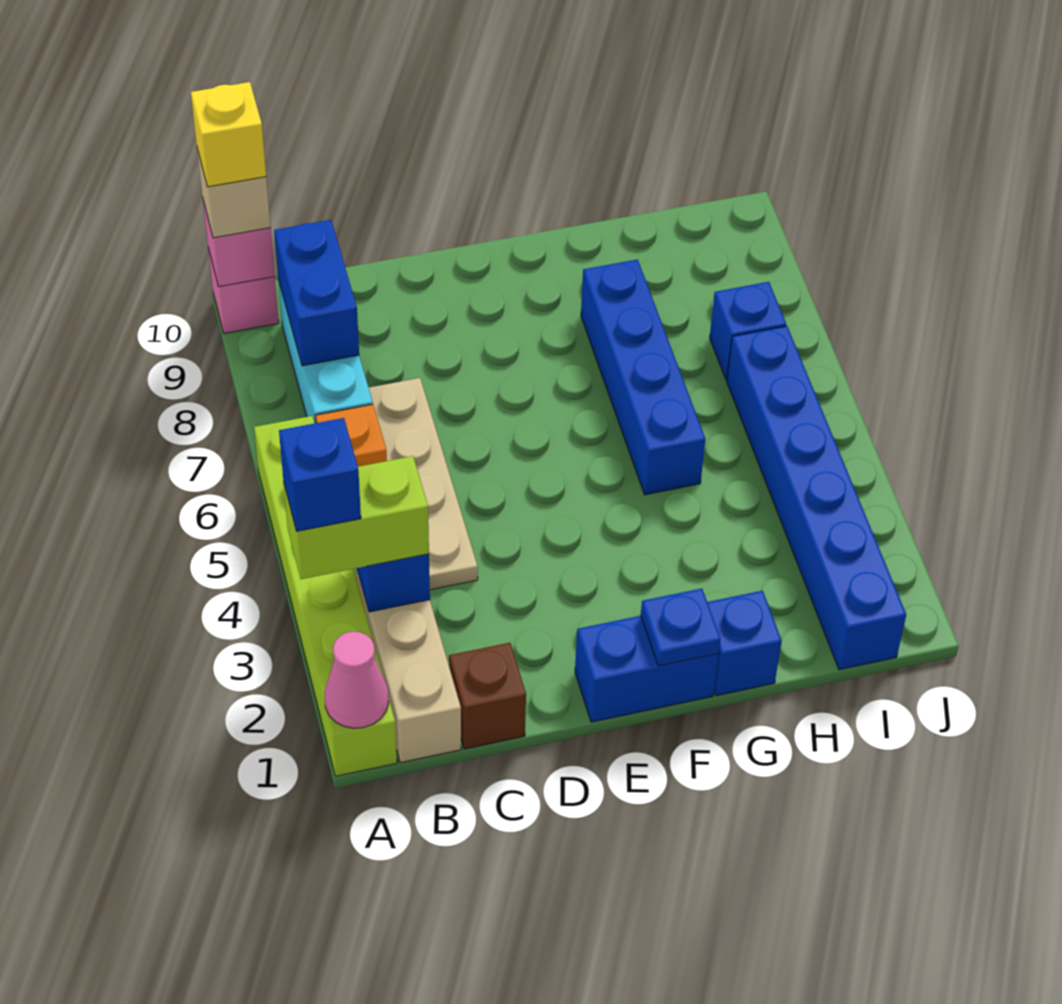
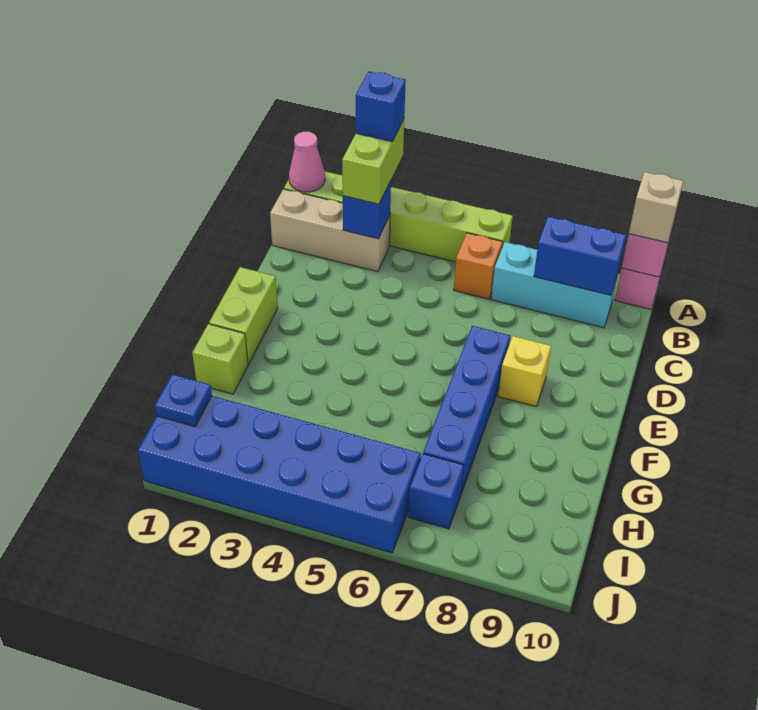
yellow brick A10 level 4 -> yellow brick E8 level 1
brown brick C1 level 1 -> none
tan plate C4:C7 level 1 -> none
blue brick E1:F1 level 1 -> lime brick E1:F1 level 1
blue plate F1 level 2 -> blue plate I1 level 2
blue brick G1 level 1 -> lime brick G1 level 1
blue brick G5:G8 level 1 -> blue brick E7:H7 level 1
blue brick I1:I6 level 1 -> blue brick I1:J6 level 1

